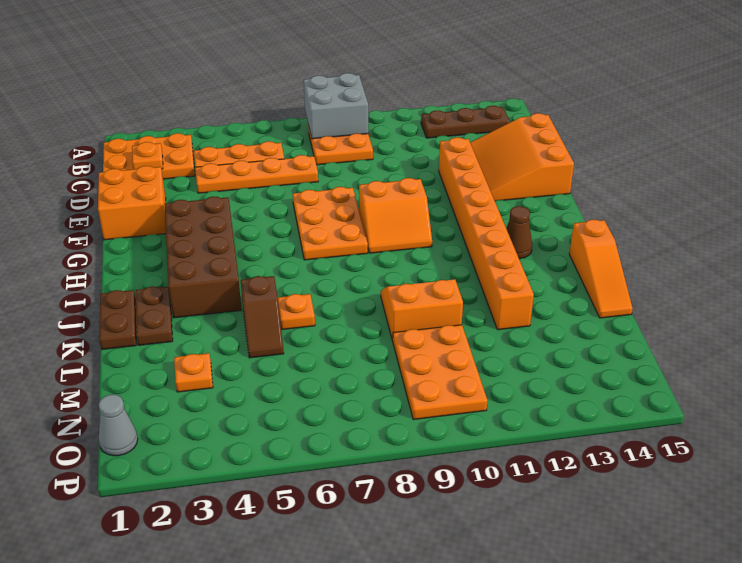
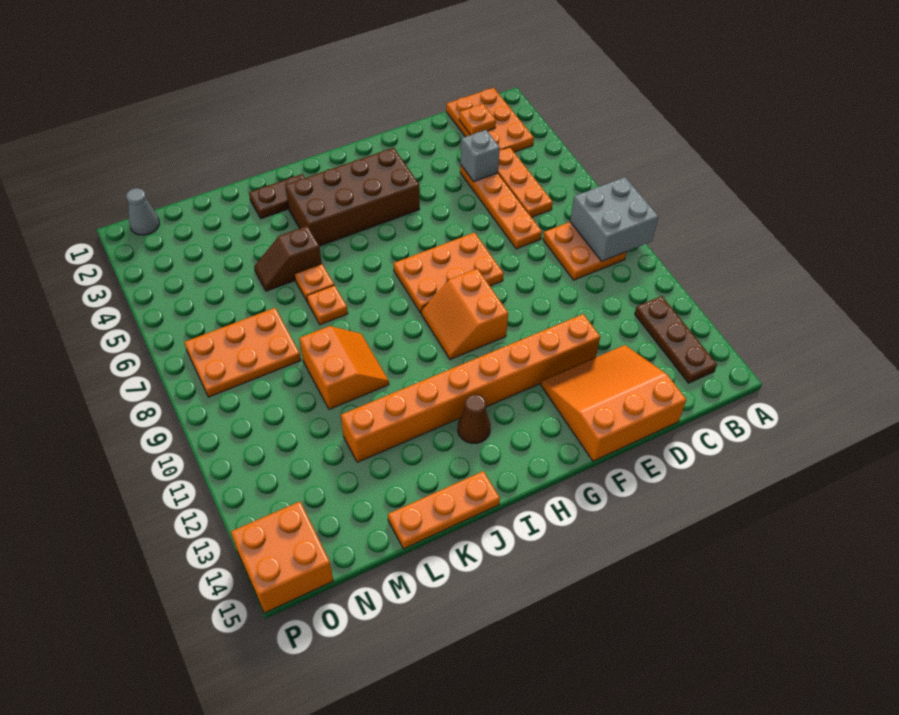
none -> grey brick D4 level 2
orange brick E1:F2 level 1 -> orange brick O14:P15 level 1
brown plate J1:K1 level 1 -> none
orange slope J15:L15 level 1 top J -> orange plate J15:L15 level 1
orange plate M3 level 1 -> orange plate K7 level 1
orange plate M9:O10 level 1 -> orange plate M7:O8 level 1

